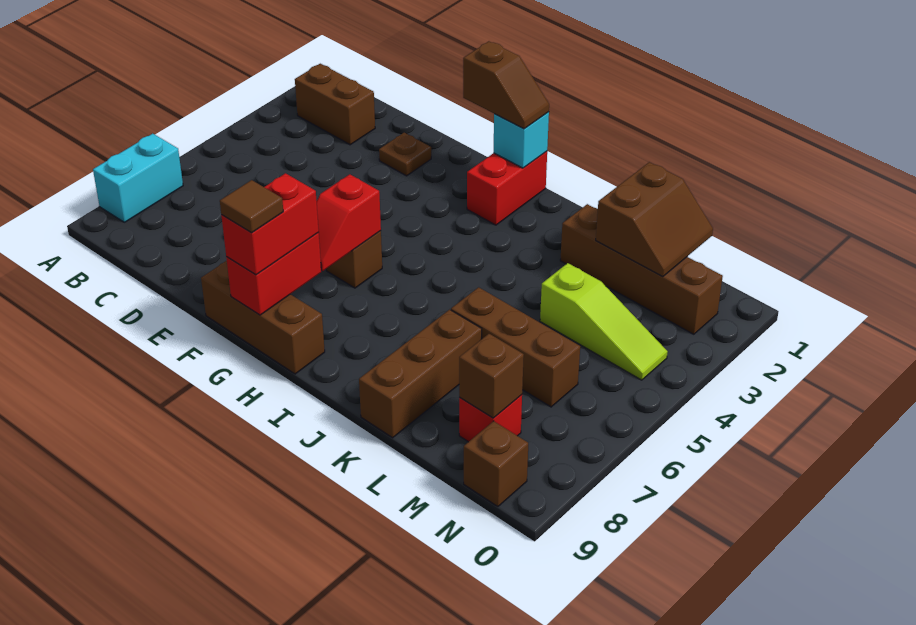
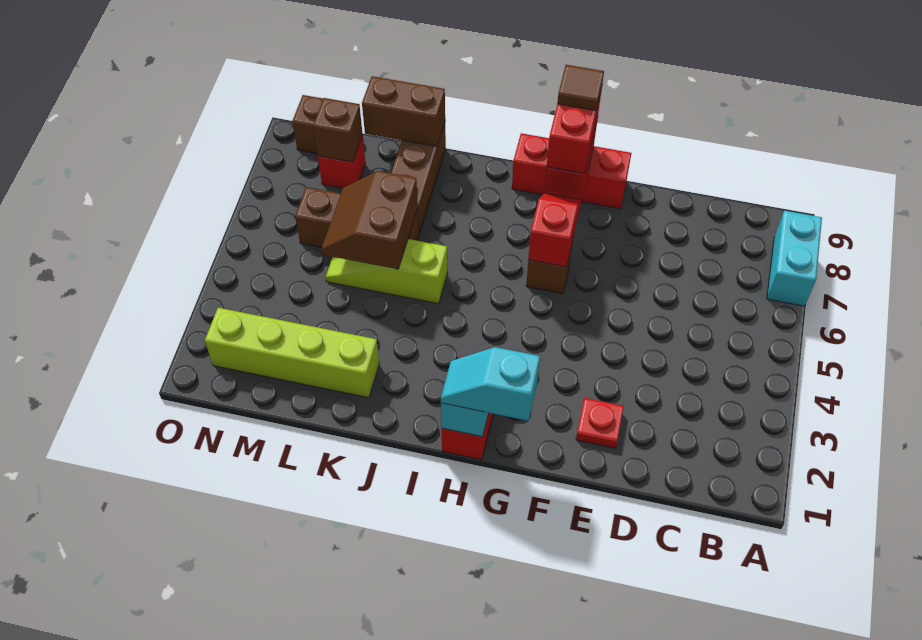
brown brick B2:C2 level 1 -> brown brick K9:L9 level 2
brown plate E2 level 1 -> red plate E2 level 1
brown brick F9:H9 level 1 -> red brick F9:H9 level 1
brown slope G1:H1 level 3 top G -> cyan slope G1:H1 level 3 top G
brown brick K2:N2 level 1 -> lime brick K2:N2 level 1
brown slope L1:M2 level 2 top L -> brown slope K5:L6 level 2 top K
lime slope L4:N4 level 1 top L -> lime slope J5:L5 level 1 top J

